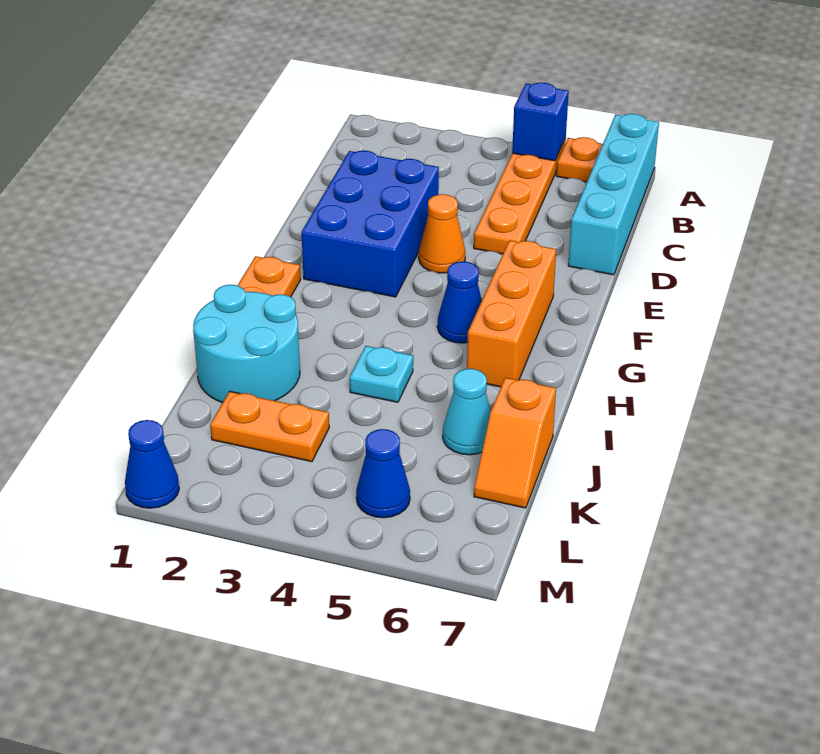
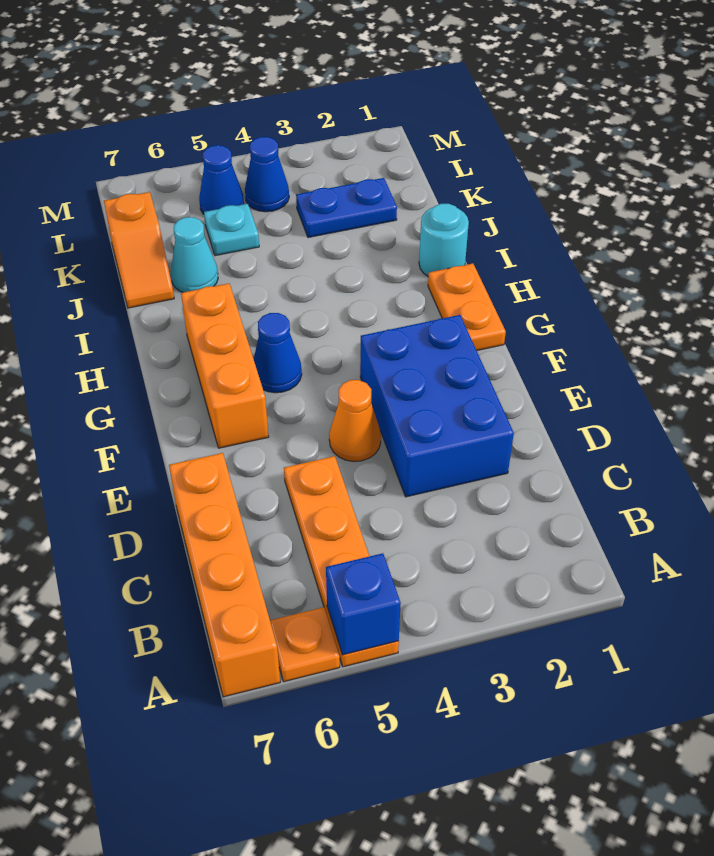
cyan brick A7:D7 level 1 -> orange brick A7:D7 level 1
cyan round brick I1:J2 level 1 -> cyan round brick I1 level 1
cyan plate I4 level 1 -> cyan plate K5 level 1
orange slope J7:K7 level 1 top J -> orange slope J7:K7 level 1 top K
orange plate K2:K3 level 1 -> blue plate K2:K3 level 1
blue cone M1 level 1 -> blue cone L4 level 1

